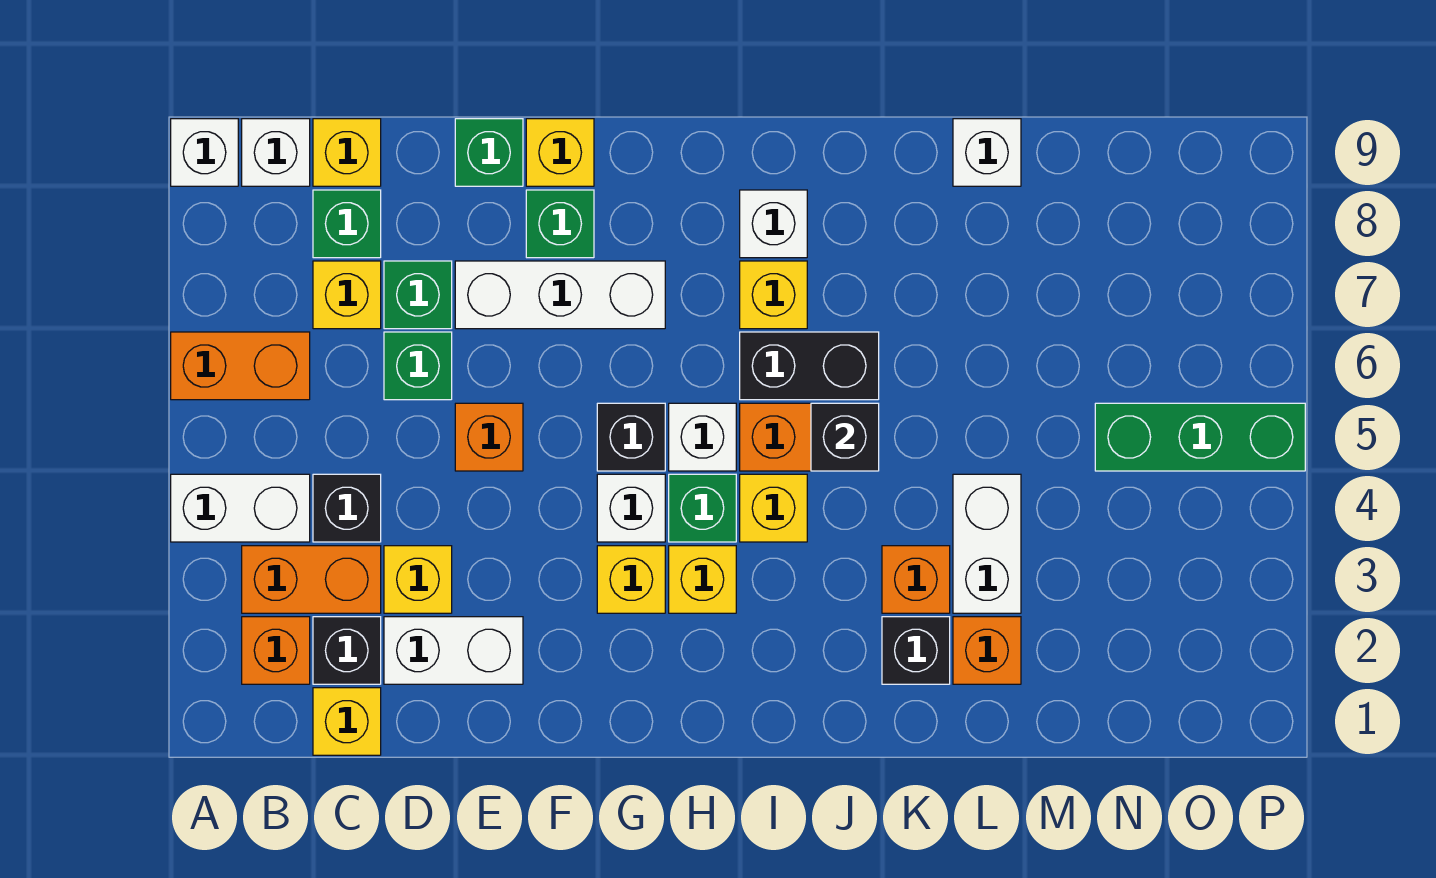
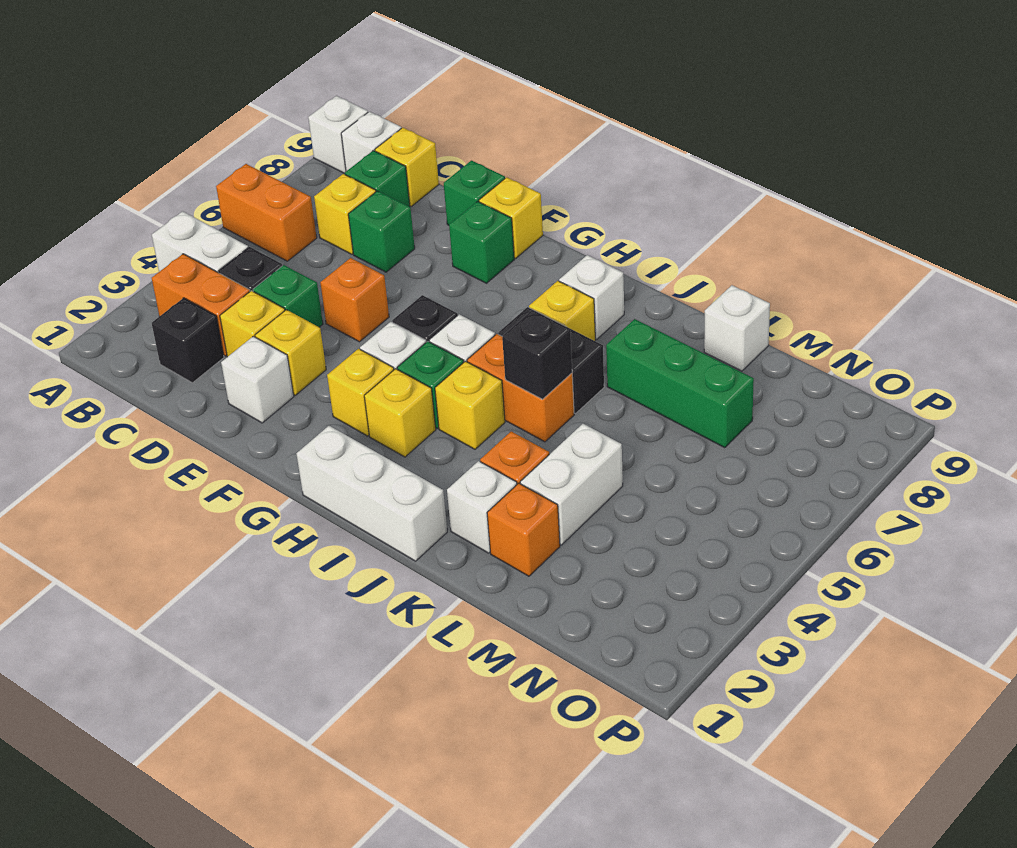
orange brick B2 level 1 -> none
yellow brick C1 level 1 -> yellow brick E3 level 1
white brick D2:E2 level 1 -> white brick E2 level 1
green brick D6 level 1 -> green brick D4 level 1
white brick E7:G7 level 1 -> white brick H1:J1 level 1
black brick K2 level 1 -> white brick K2 level 1
green brick N5:P5 level 1 -> green brick K7:M7 level 1

